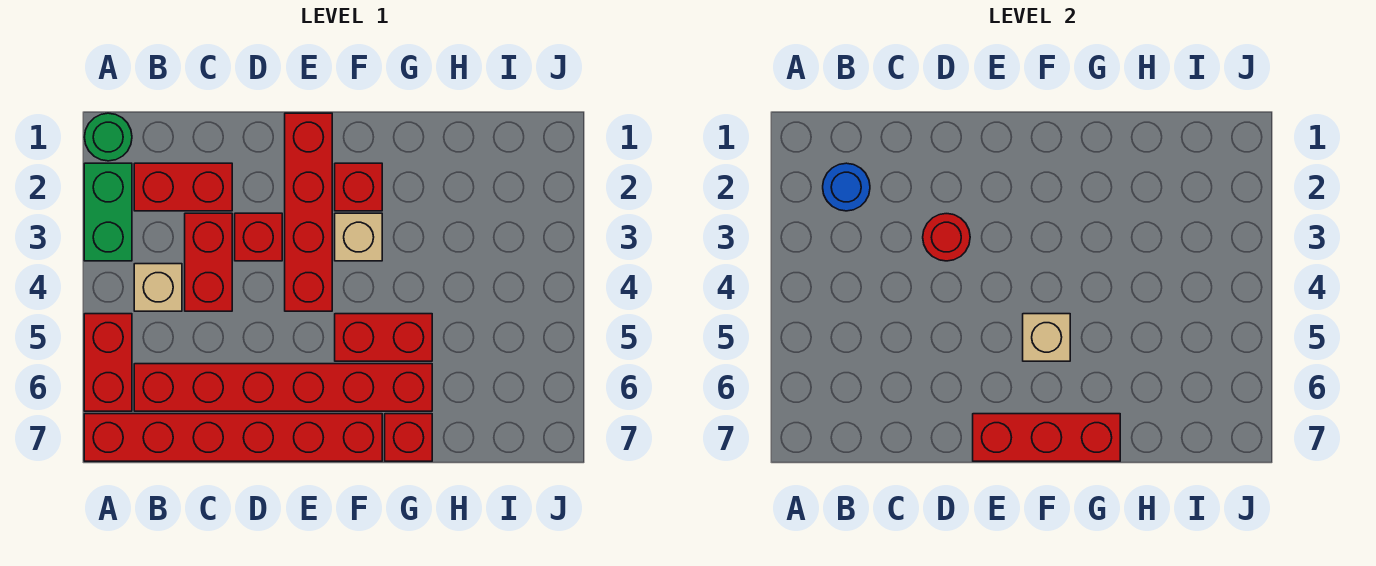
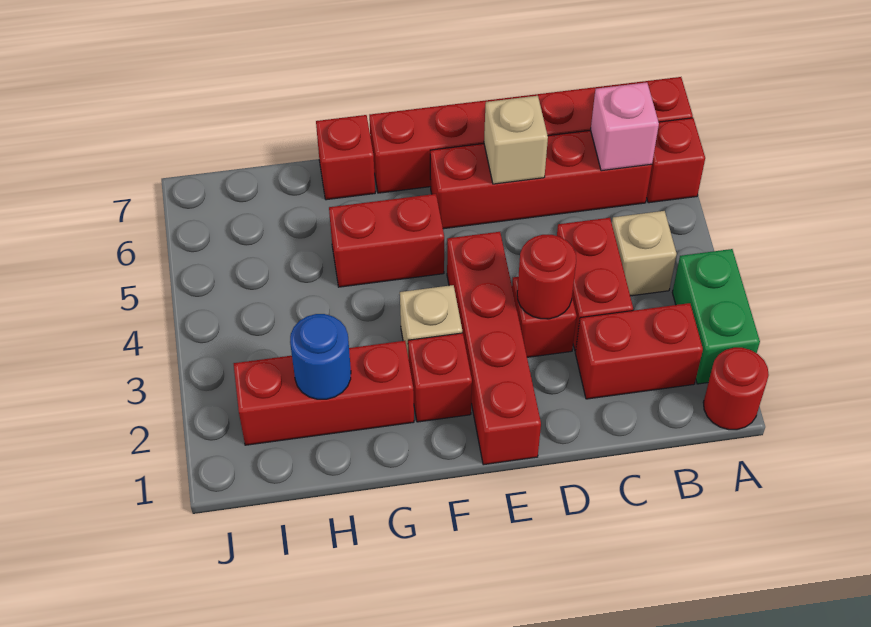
green round brick A1 level 1 -> red round brick A1 level 1
red brick A5:A6 level 1 -> red brick A6 level 1
blue round brick B2 level 2 -> blue round brick H2 level 2
red brick B6:G6 level 1 -> red brick B6:E6 level 1
none -> pink brick B6 level 2
red brick E7:G7 level 2 -> red brick G2:I2 level 1
tan brick F5 level 2 -> tan brick D6 level 2

